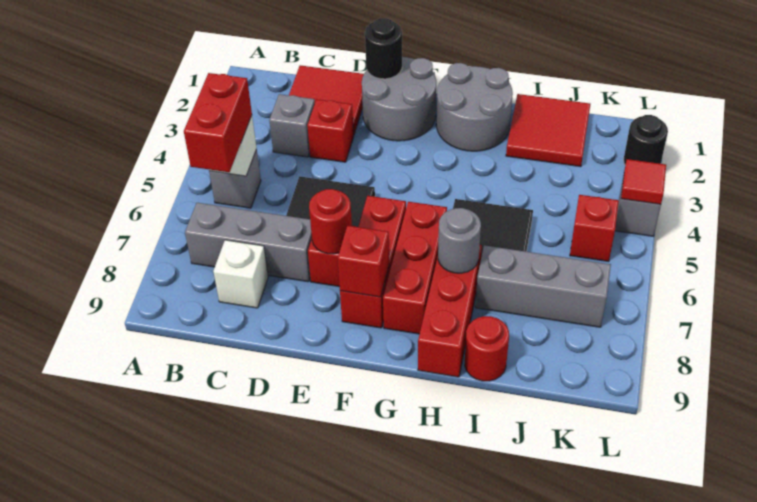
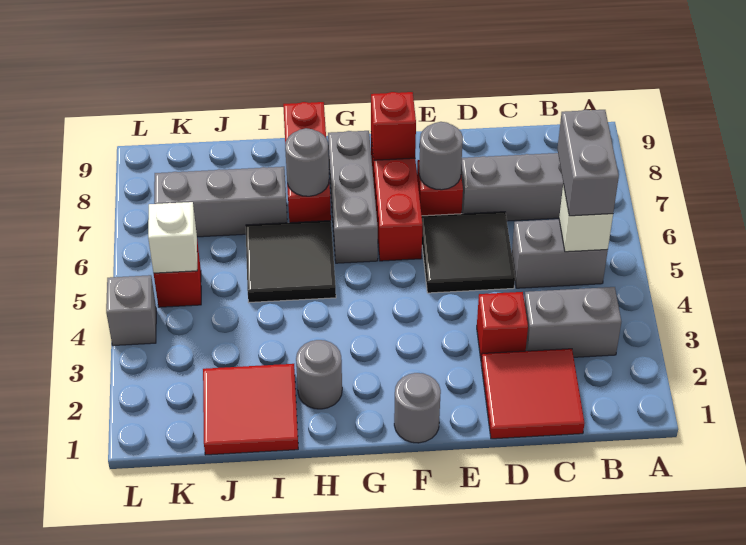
grey brick B5 level 1 -> grey brick B5:C5 level 1
red brick B5:B6 level 3 -> grey brick B5:B6 level 3
grey brick C3 level 1 -> grey brick B3:C3 level 1
white brick C8 level 1 -> white brick K5 level 2
grey round brick E1:F2 level 1 -> grey round brick F1 level 1
black round brick E1 level 2 -> none
red round brick E7 level 2 -> grey round brick E7 level 2
grey round brick G1:H2 level 1 -> grey round brick H2 level 1
red brick G6:G8 level 1 -> grey brick G6:G8 level 1
red round brick I9 level 1 -> none
black round brick L2 level 1 -> none
red tile L4 level 2 -> none

